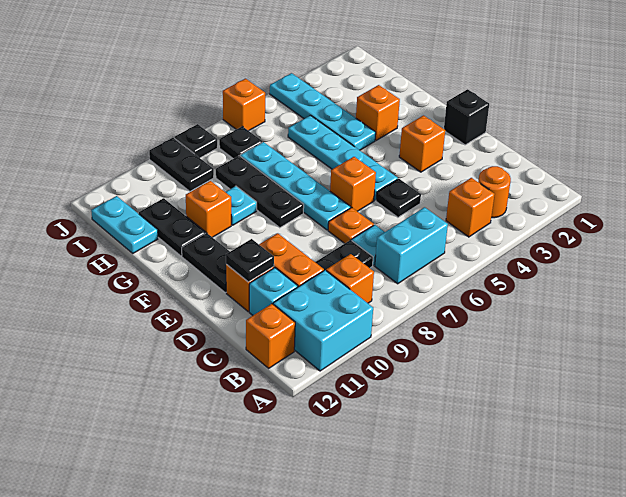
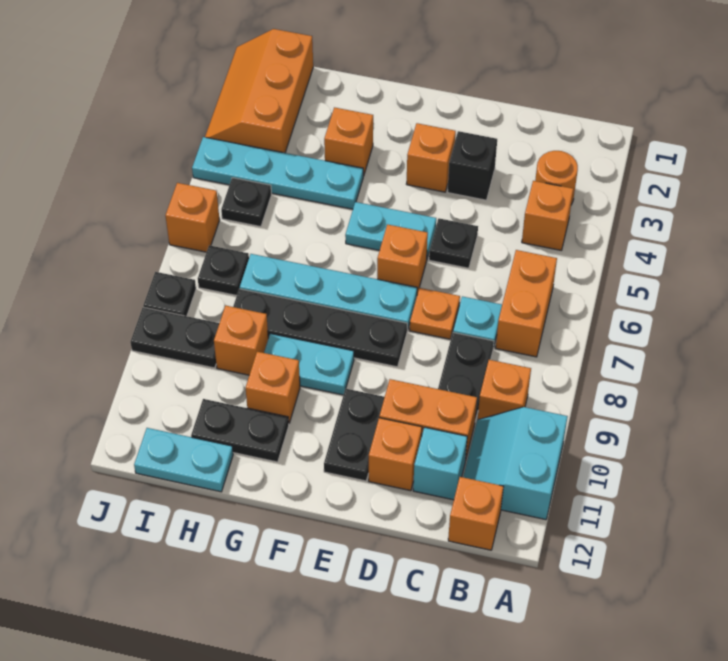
cyan brick A10:B11 level 1 -> cyan slope A10:B11 level 1 top A
cyan brick B6:B7 level 1 -> orange brick B6:B7 level 1
black plate D11 level 2 -> black plate I5 level 1
black brick E1 level 1 -> black brick D3 level 1
cyan plate E5:H5 level 1 -> cyan plate E5:F5 level 1
black plate E11:F11 level 1 -> black plate E10:E11 level 1
black plate F8:H8 level 1 -> black plate E8:H8 level 1
cyan plate G9 level 1 -> cyan plate F9:G9 level 1
none -> orange brick H9 level 1
none -> orange slope I1:J3 level 1 top I

